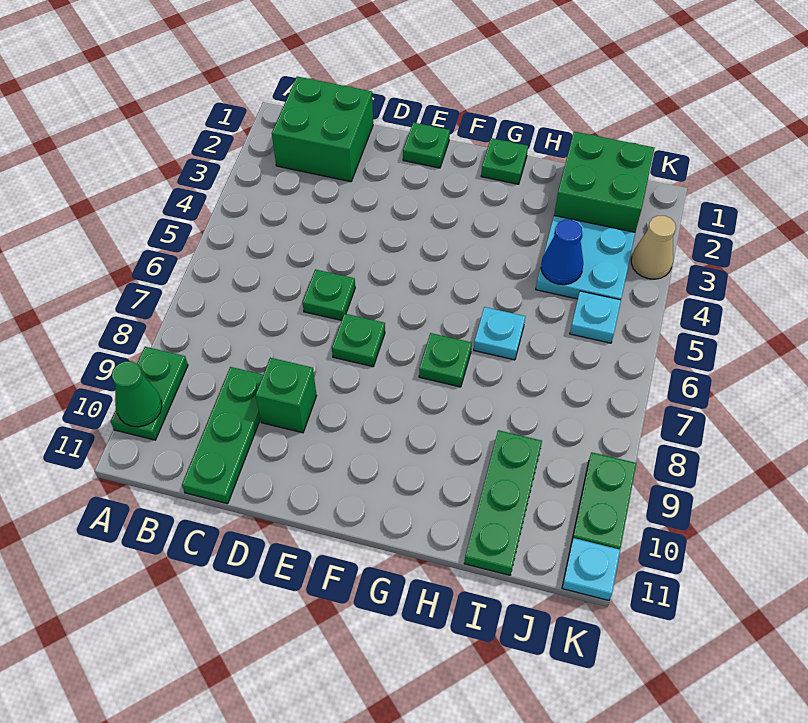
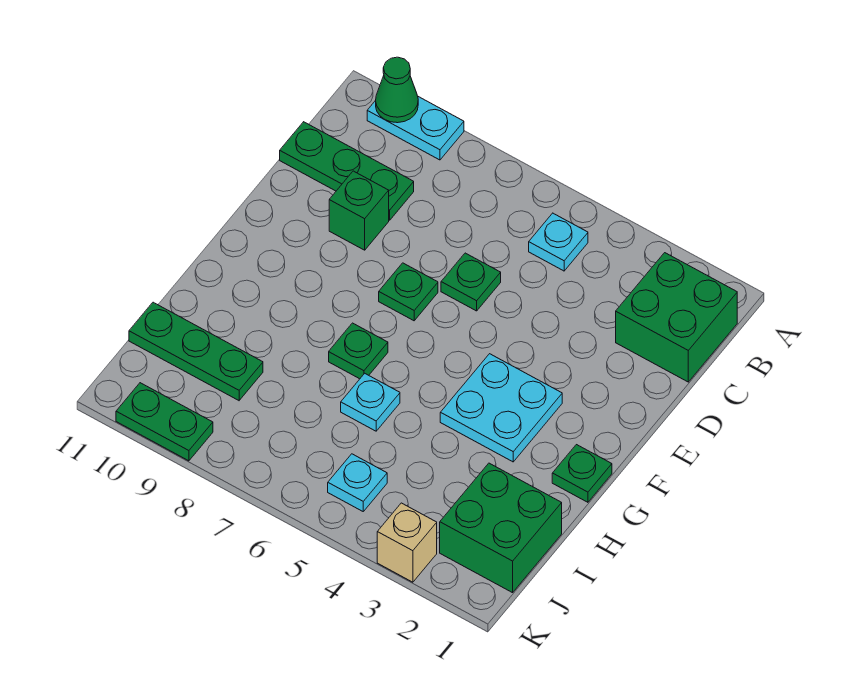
green plate A9:A10 level 1 -> cyan plate A9:A10 level 1
green plate E1 level 1 -> none
cyan plate I3:J4 level 1 -> cyan plate F3:G4 level 1
blue cone I4 level 2 -> none
tan cone K3 level 1 -> tan brick K3 level 1
cyan plate K11 level 1 -> cyan plate B5 level 1

